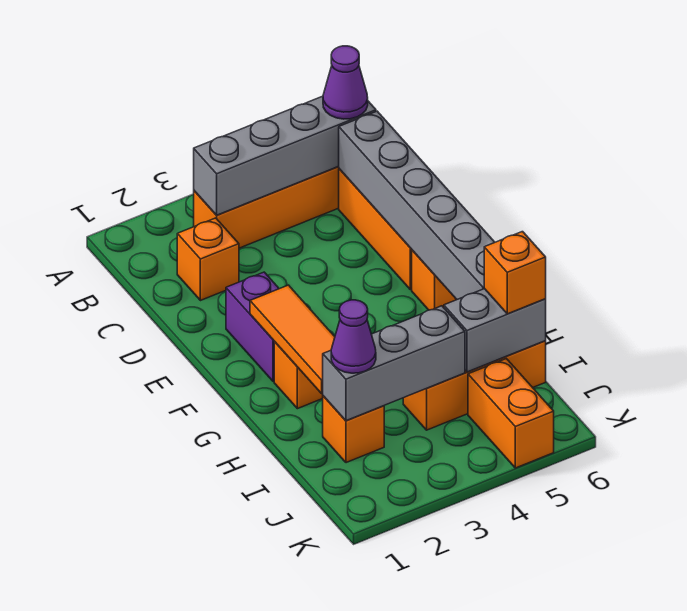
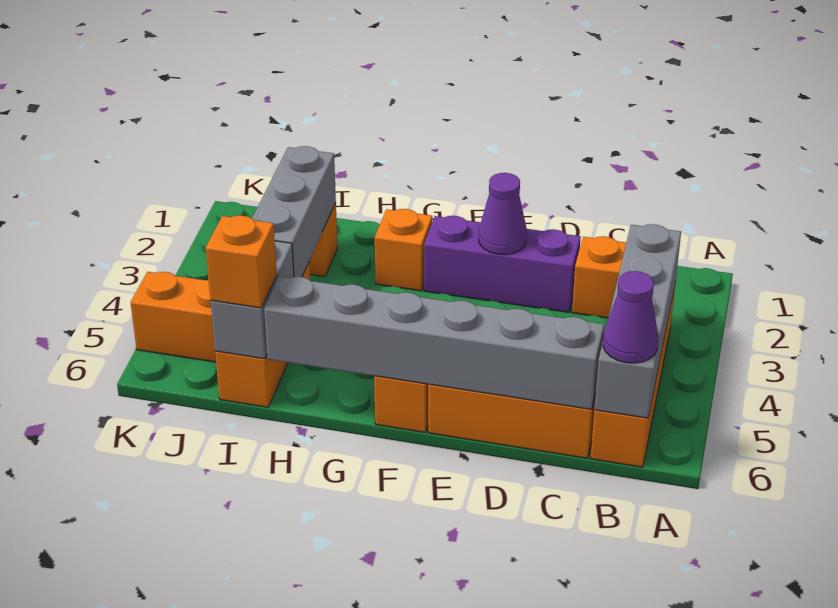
purple brick E2:F2 level 1 -> purple brick D2:F2 level 1
orange tile F2:H2 level 2 -> none
purple cone I2 level 3 -> purple cone E2 level 2

